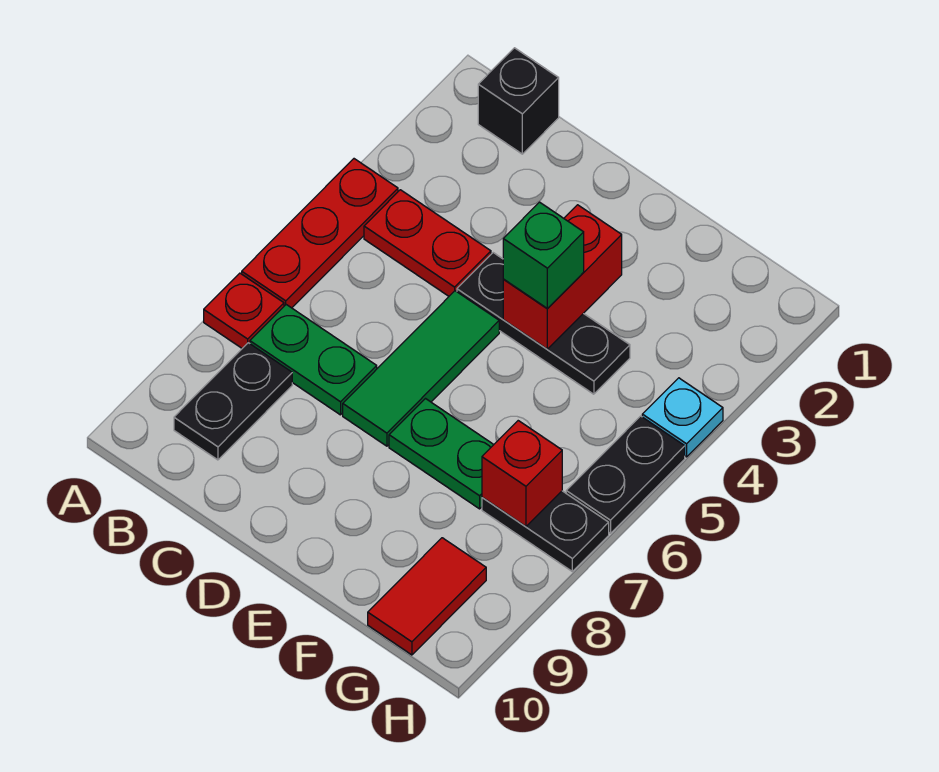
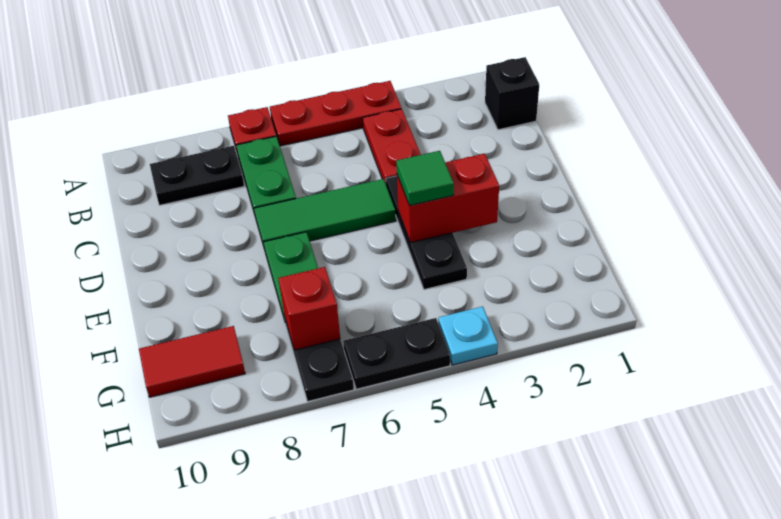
green brick E4 level 3 -> green tile E4 level 3

